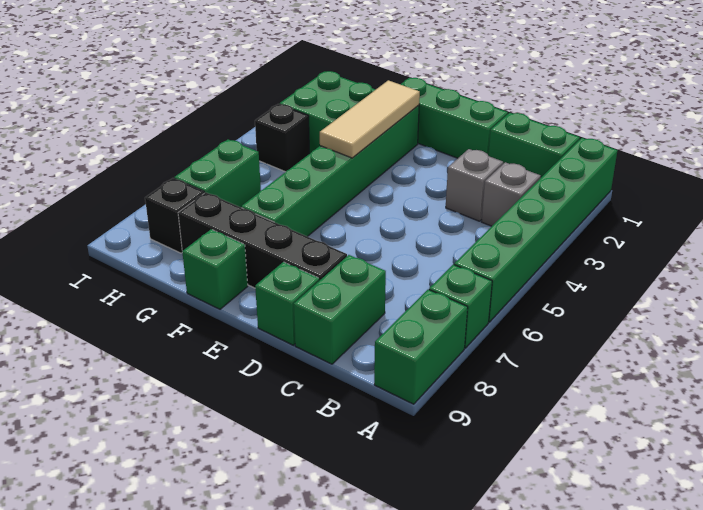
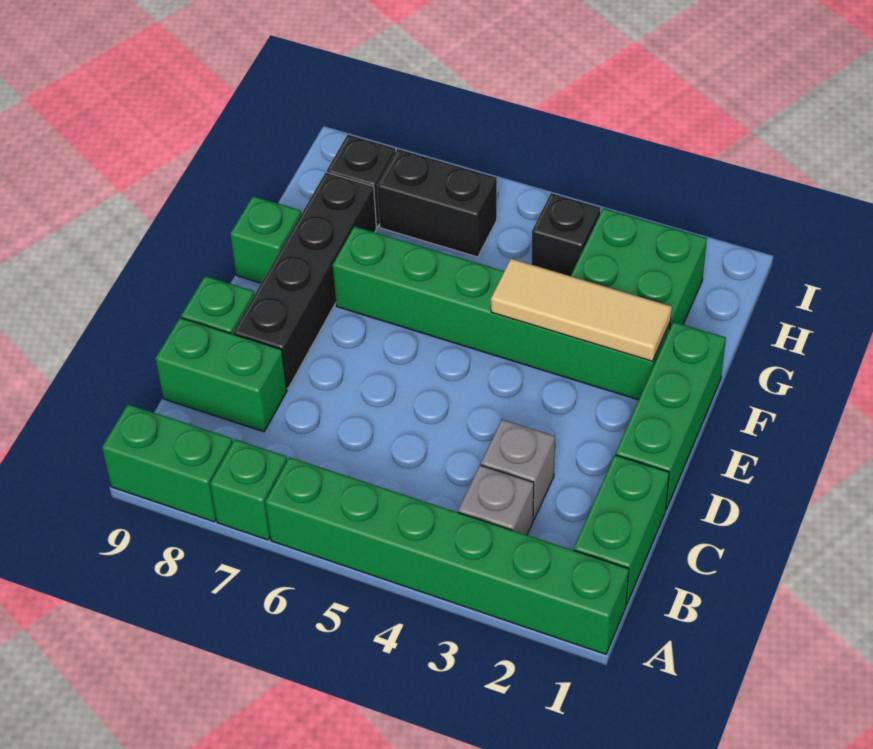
green brick H6:H7 level 1 -> black brick H6:H7 level 1

